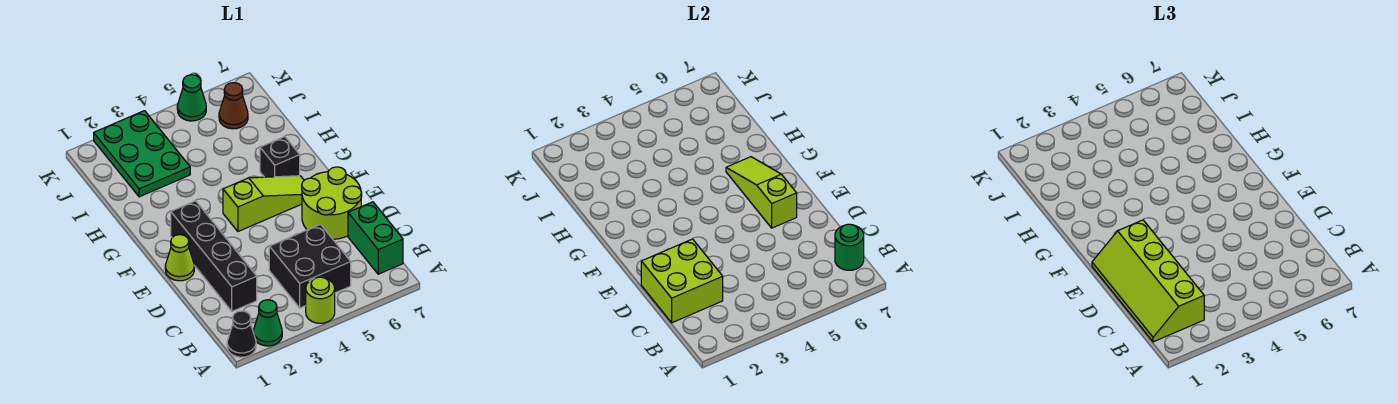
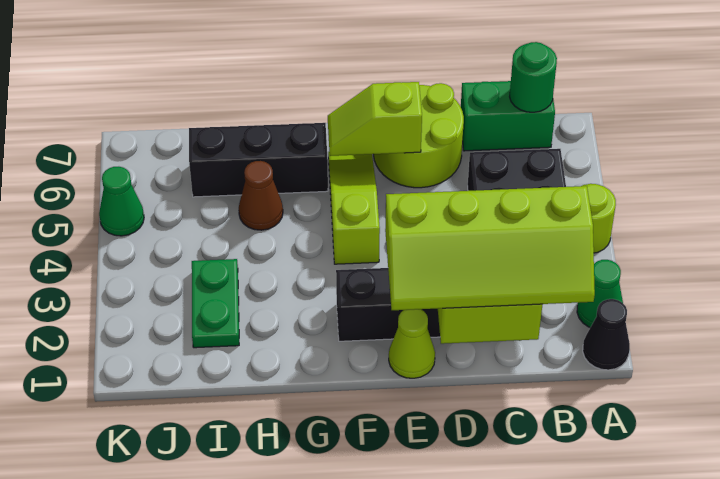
lime slope E6:G6 level 2 top E -> lime slope E6:F6 level 2 top E
black brick G6 level 1 -> black brick G6:I6 level 1
green plate I2:K3 level 1 -> green plate I2:I3 level 1
brown cone J6 level 1 -> brown cone H5 level 1

